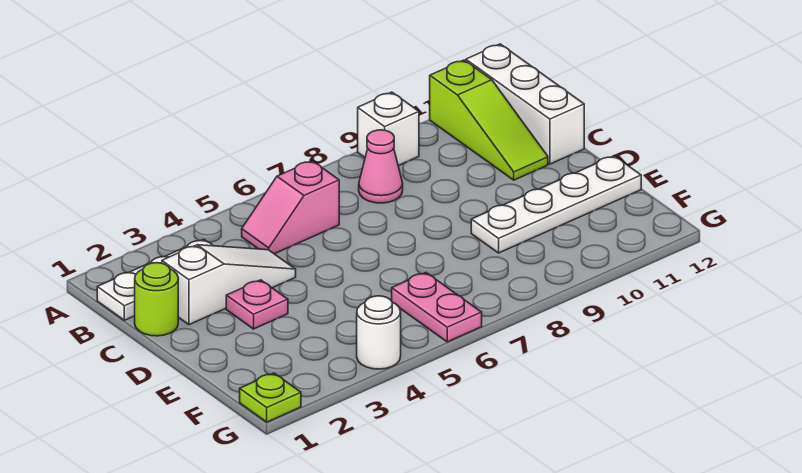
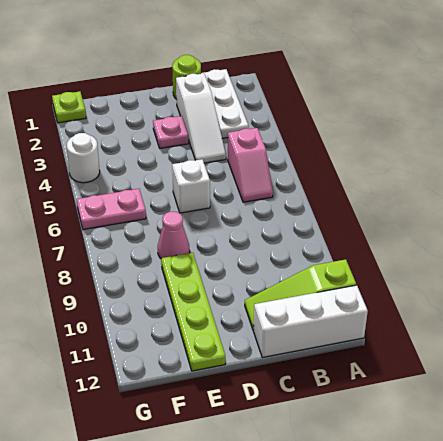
white brick A9 level 1 -> white brick D6 level 1
pink slope B5:B6 level 1 top 6 -> pink slope B5:B6 level 1 top 5
pink cone B8 level 1 -> pink cone E8 level 1
white plate E9:E12 level 1 -> lime plate E9:E12 level 1

